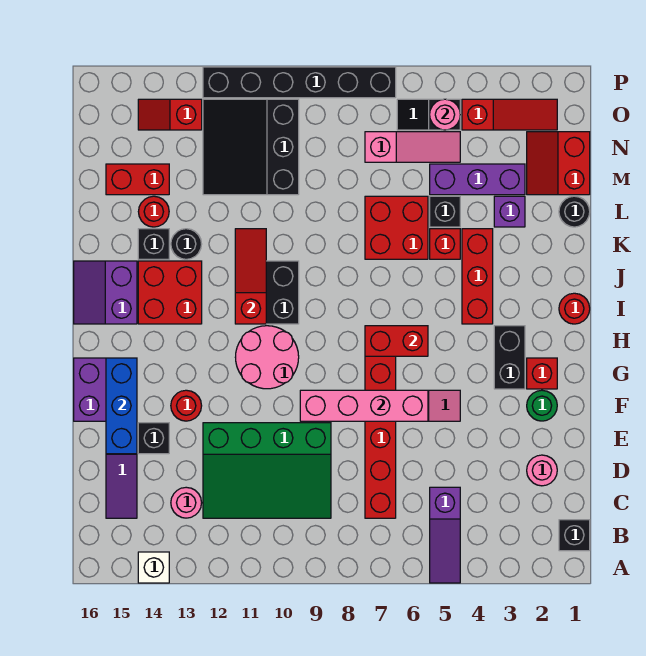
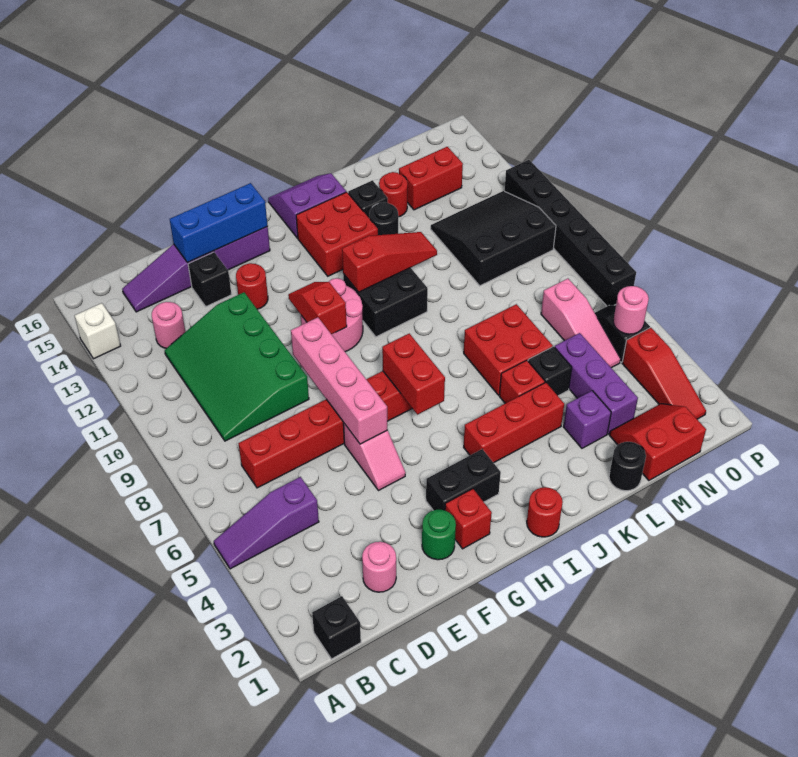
red brick M14:M15 level 1 -> red brick M14:N14 level 1
red slope O13:O14 level 1 top 13 -> red slope G10:G11 level 2 top 10

